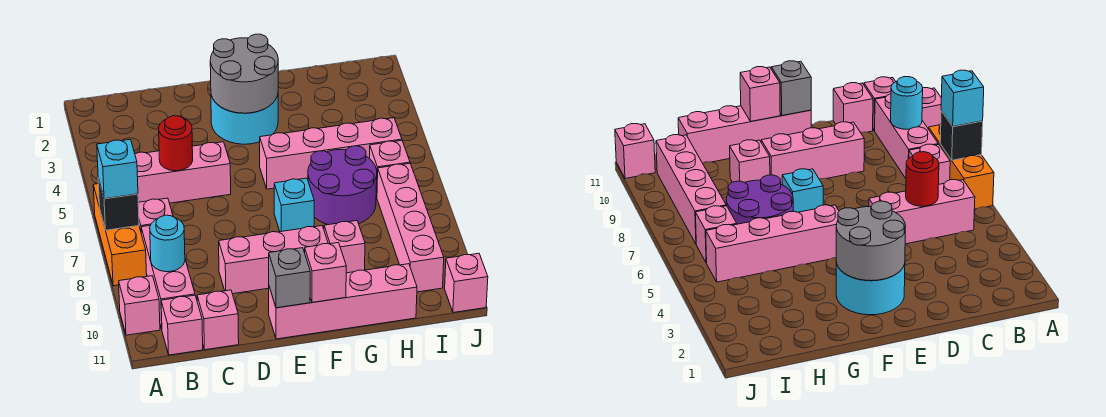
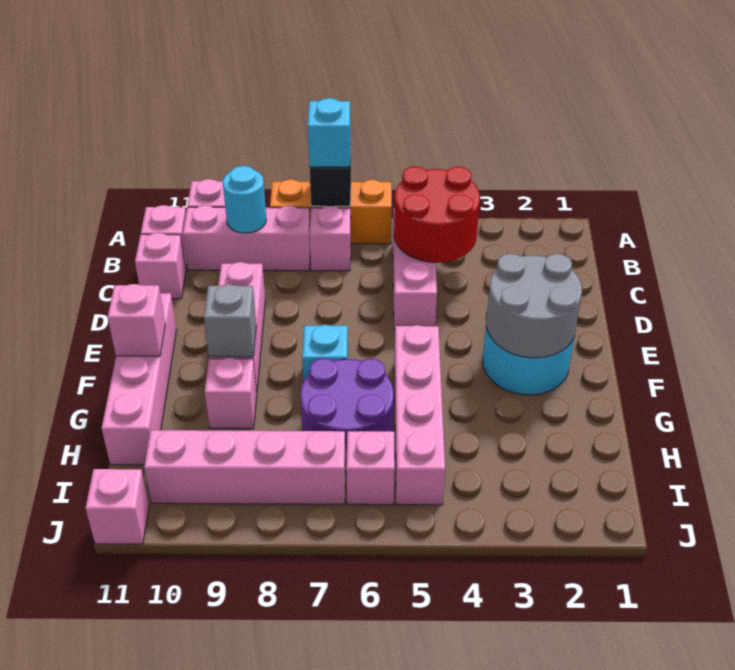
red round brick C5 level 2 -> red round brick B4:C5 level 2
grey brick E11 level 2 -> grey brick F9 level 2

